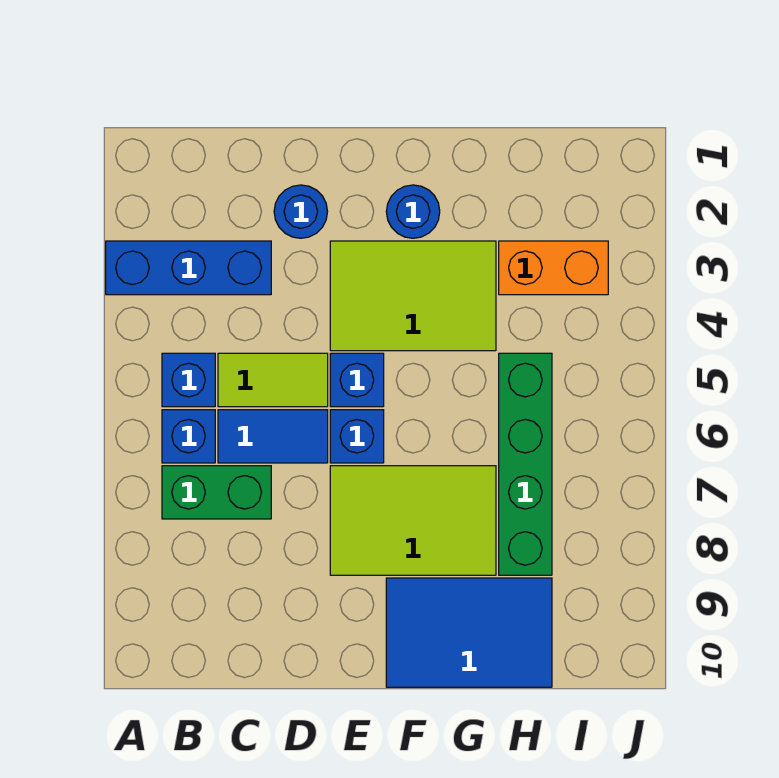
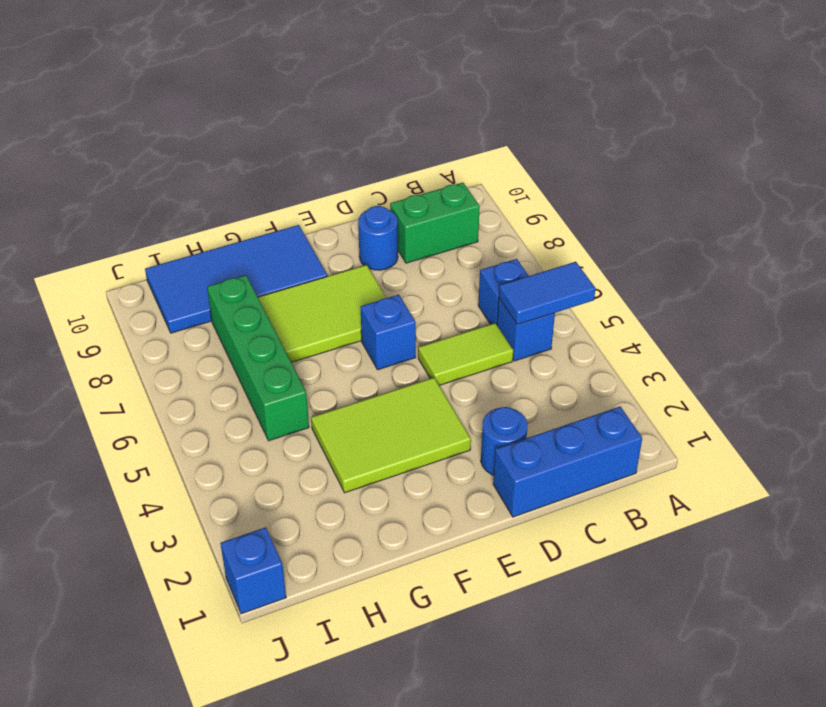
blue brick A3:C3 level 1 -> blue brick B1:D1 level 1
green brick B7:C7 level 1 -> green brick B9:C9 level 1
blue tile C6:D6 level 1 -> blue tile A5:B5 level 2
blue brick E5 level 1 -> blue brick J1 level 1
blue round brick F2 level 1 -> blue round brick D9 level 1
blue tile F9:H10 level 1 -> blue tile F9:I10 level 1
orange brick H3:I3 level 1 -> none

